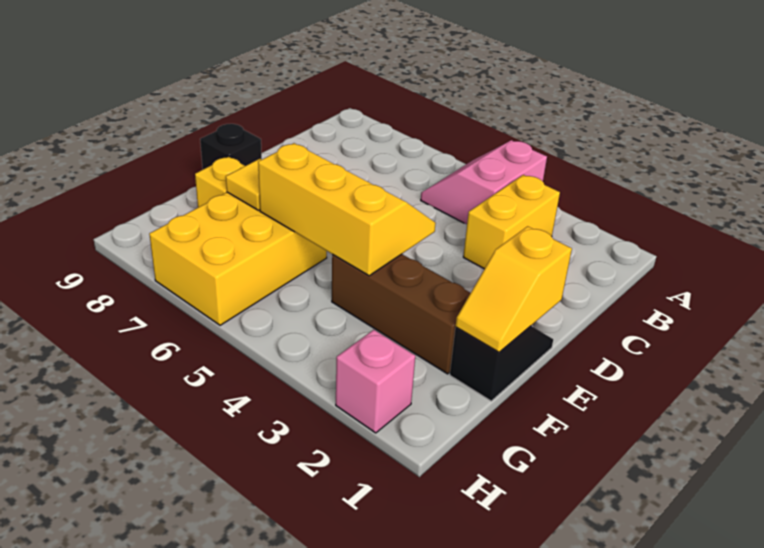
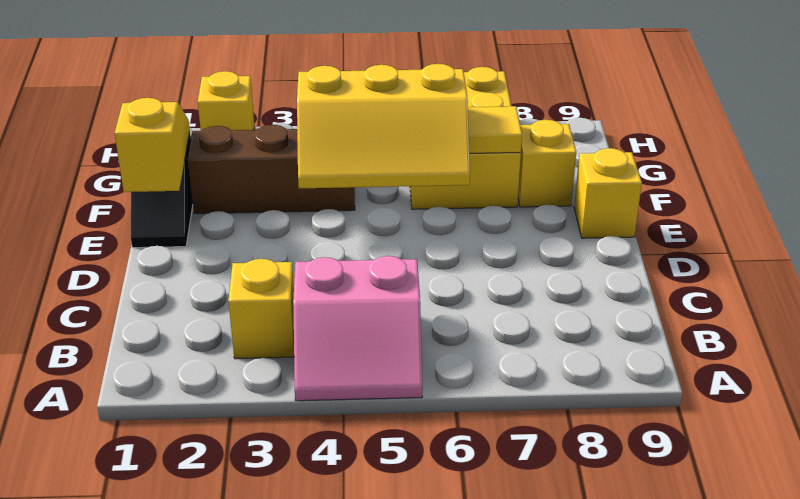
pink slope A4:B5 level 1 top 4 -> pink slope A4:B5 level 1 top B
yellow brick B3:C3 level 1 -> yellow brick B3 level 1
black brick E9 level 1 -> yellow brick E9 level 1
pink brick H2 level 1 -> yellow brick H2 level 1

